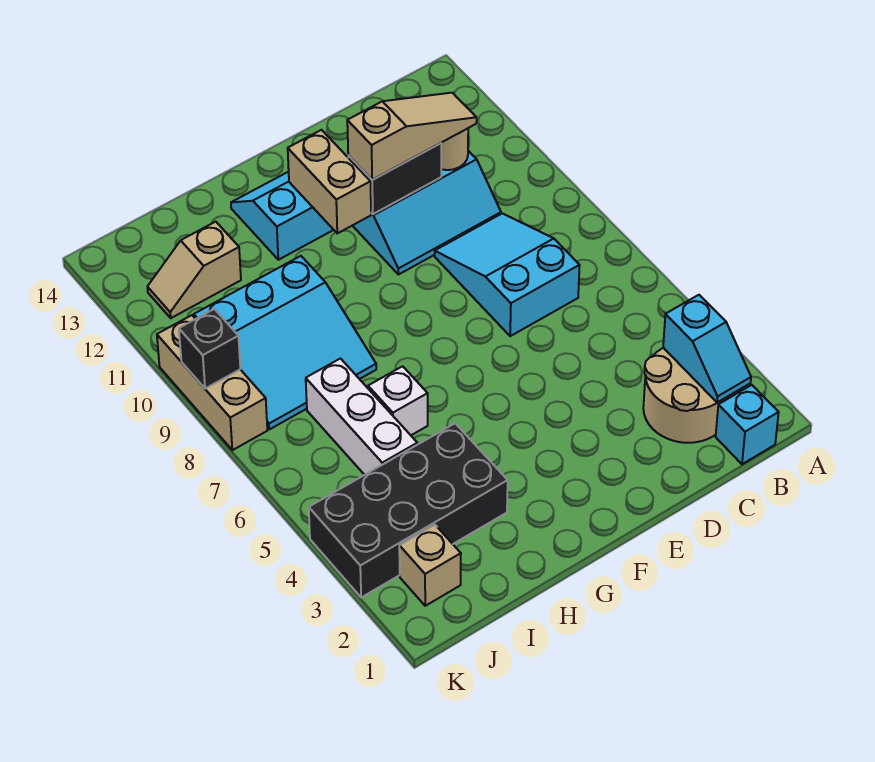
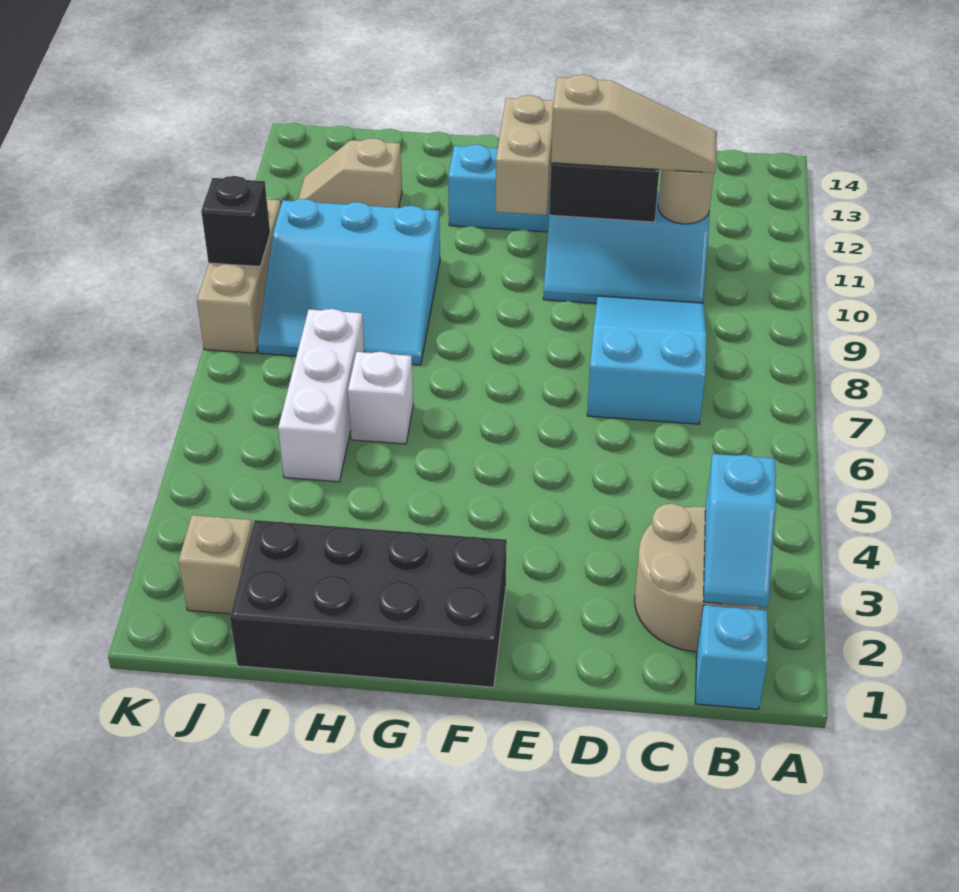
black brick H3:K4 level 1 -> black brick F1:I2 level 1

